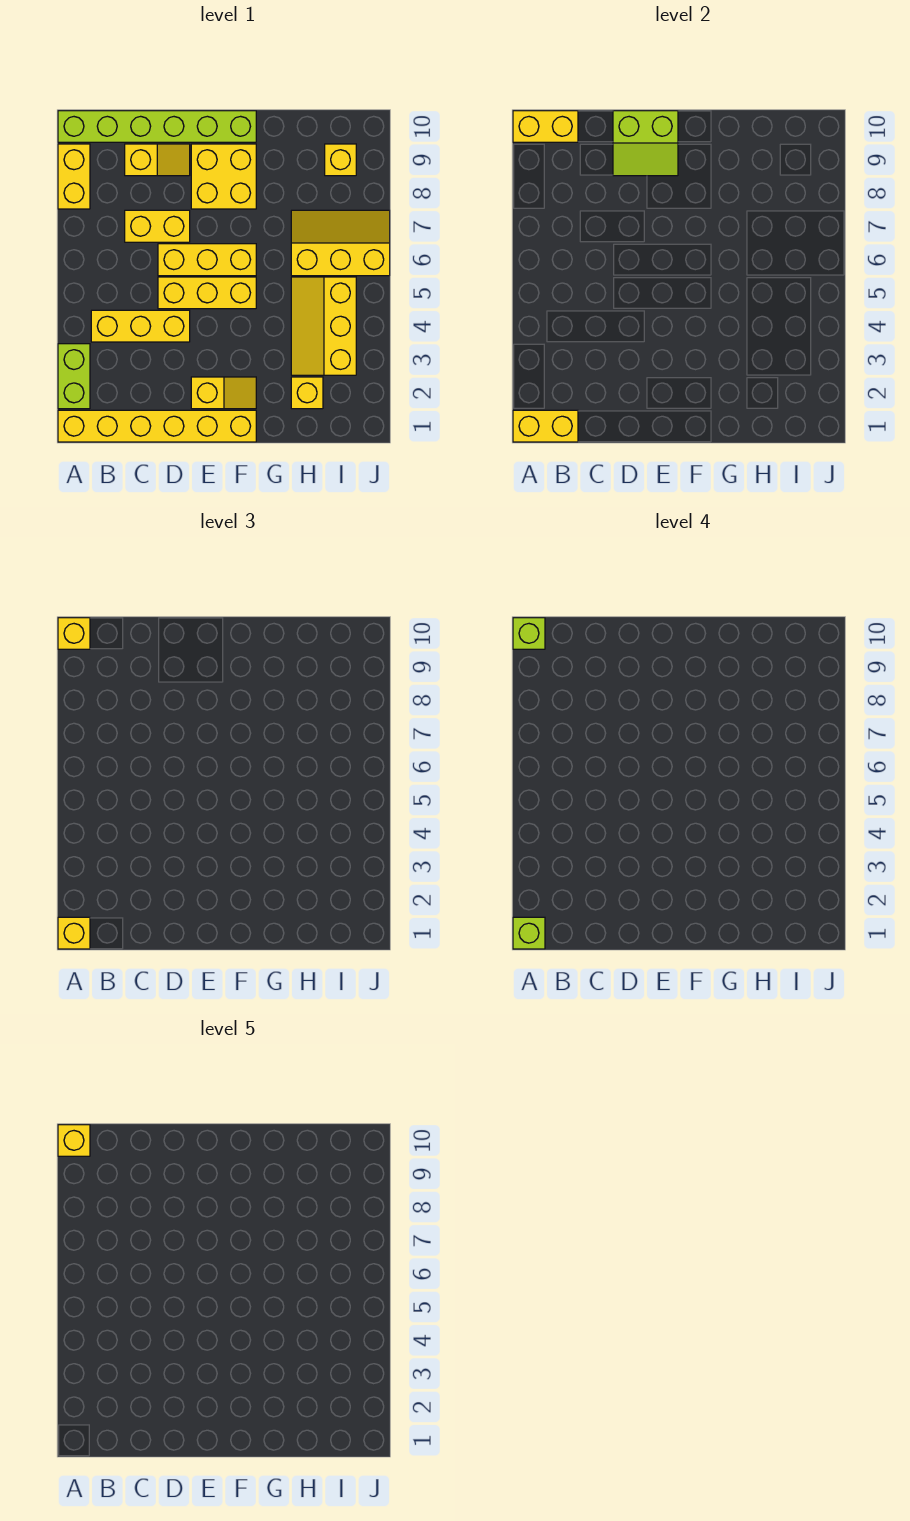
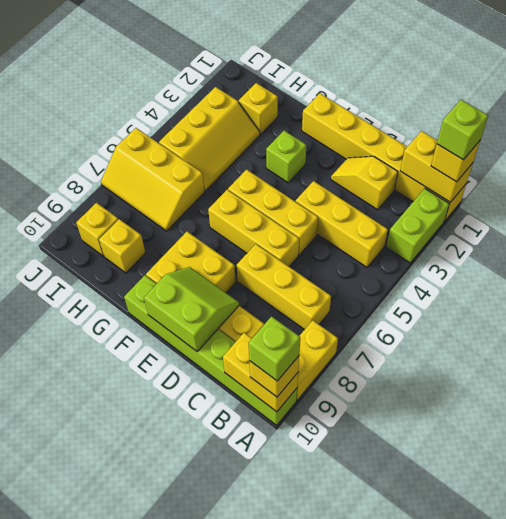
yellow brick A10 level 5 -> yellow brick H9 level 1
yellow brick C7:D7 level 1 -> yellow brick B7:D7 level 1
yellow slope E2:F2 level 1 top E -> yellow slope C2:D2 level 1 top C
none -> lime brick F3 level 1

